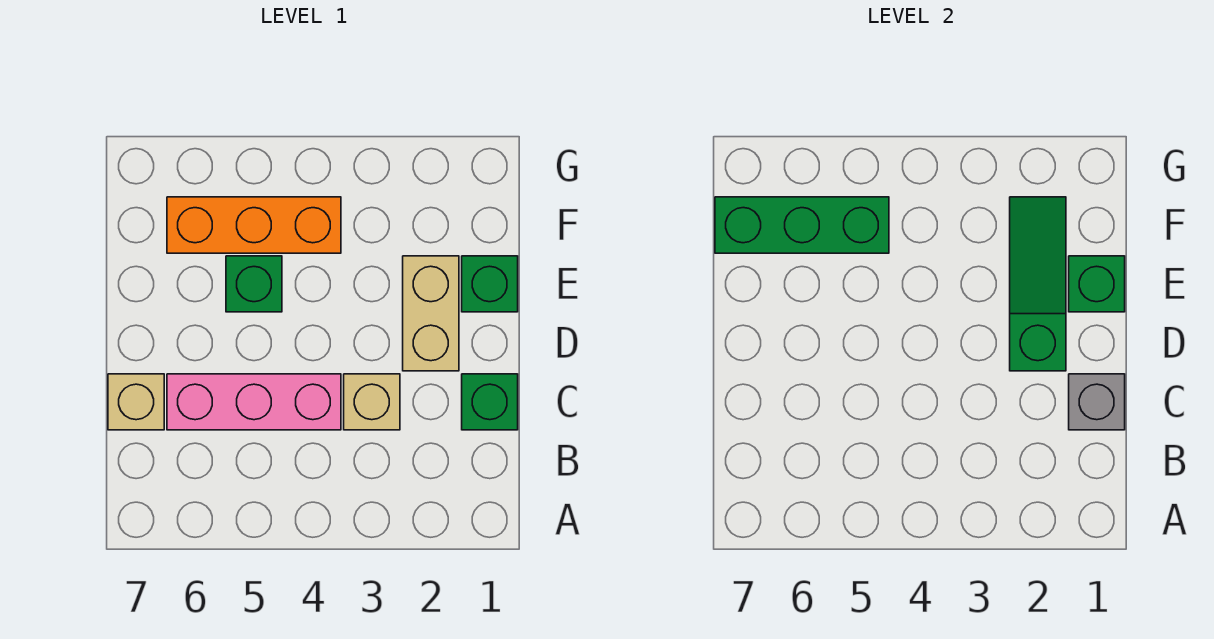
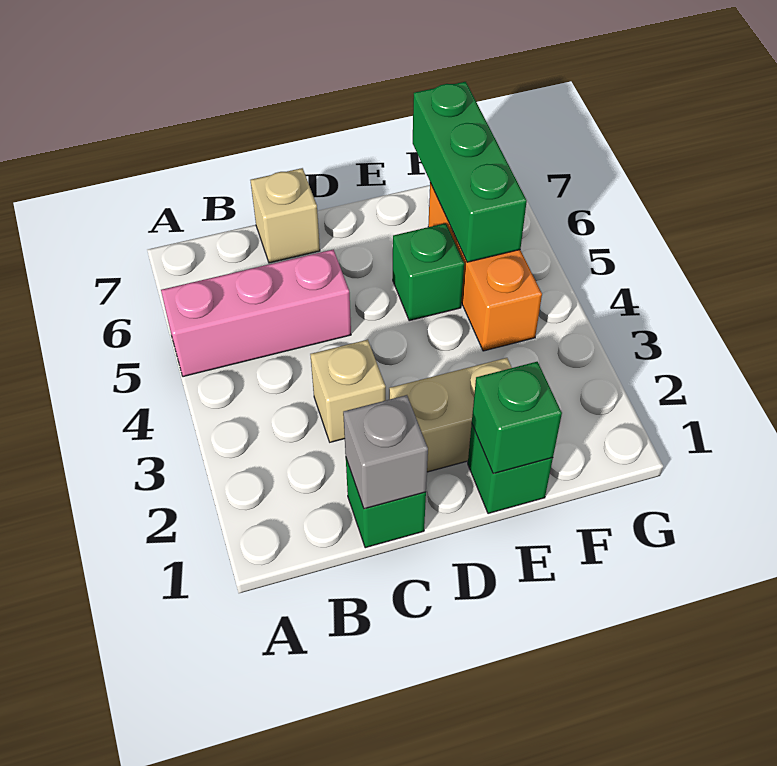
pink brick C4:C6 level 1 -> pink brick A5:C5 level 1
green slope D2:F2 level 2 top D -> none

